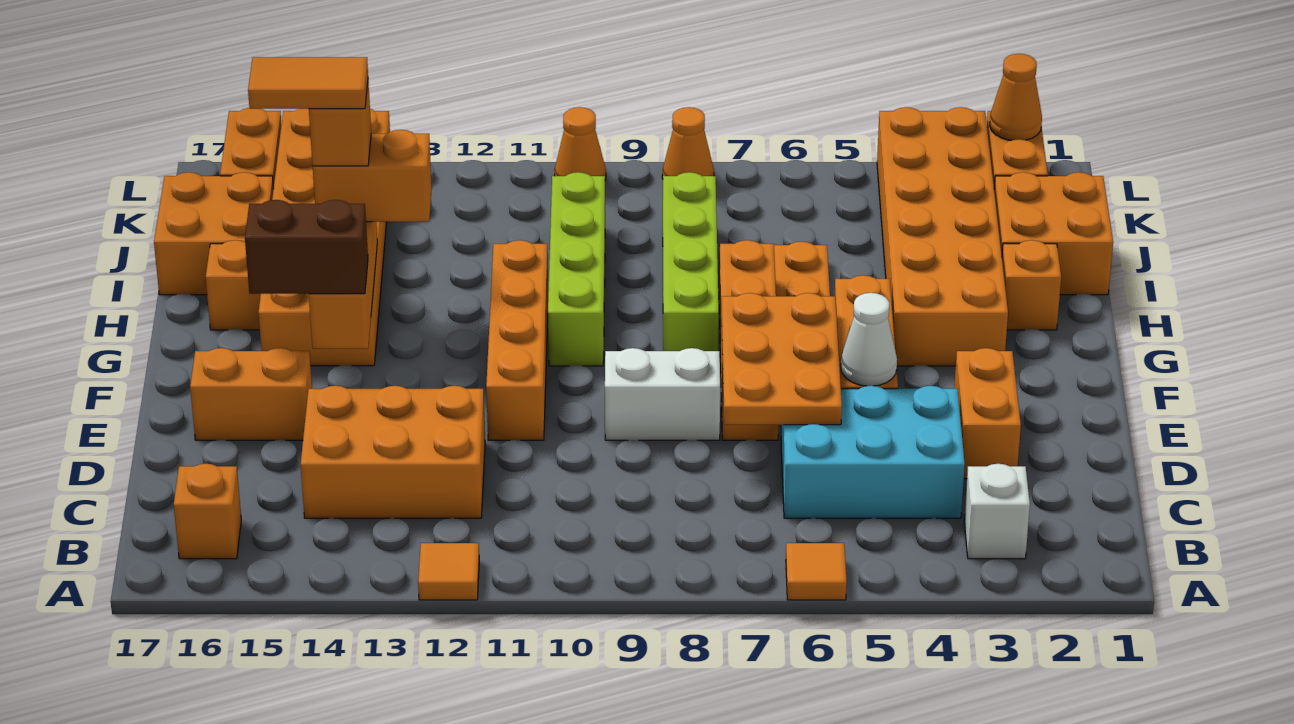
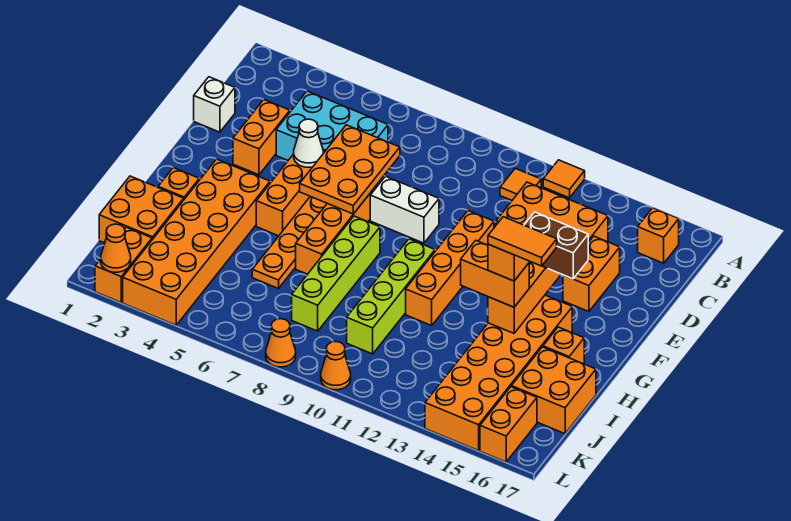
orange tile A6 level 1 -> orange tile B11 level 1
white brick B3 level 1 -> white brick D1 level 1
orange brick E15:E16 level 1 -> orange brick D15:E15 level 1

